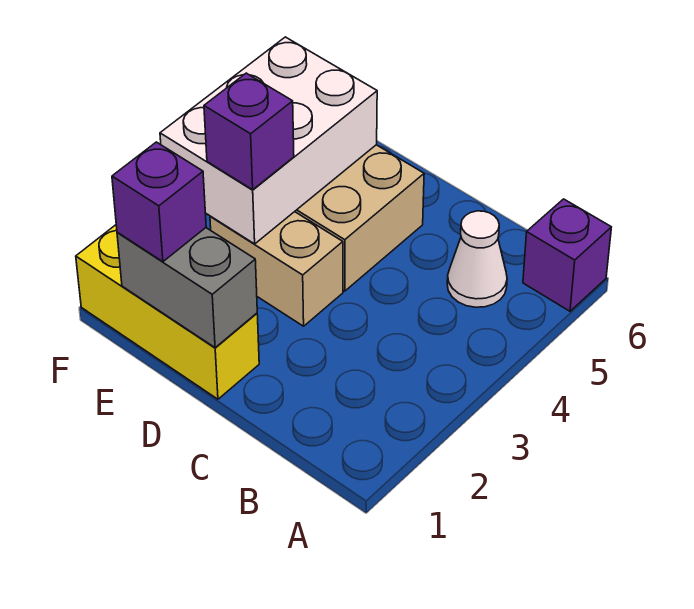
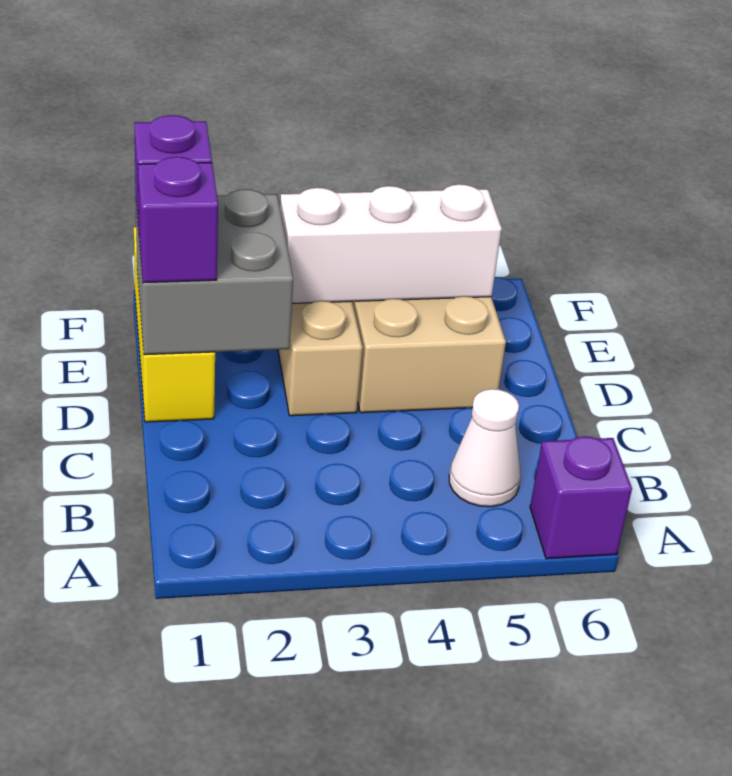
grey brick D1:E1 level 2 -> grey brick D1:E2 level 2
white brick E3:F5 level 2 -> white brick E3:E5 level 2
purple brick E3 level 3 -> purple brick D1 level 3

